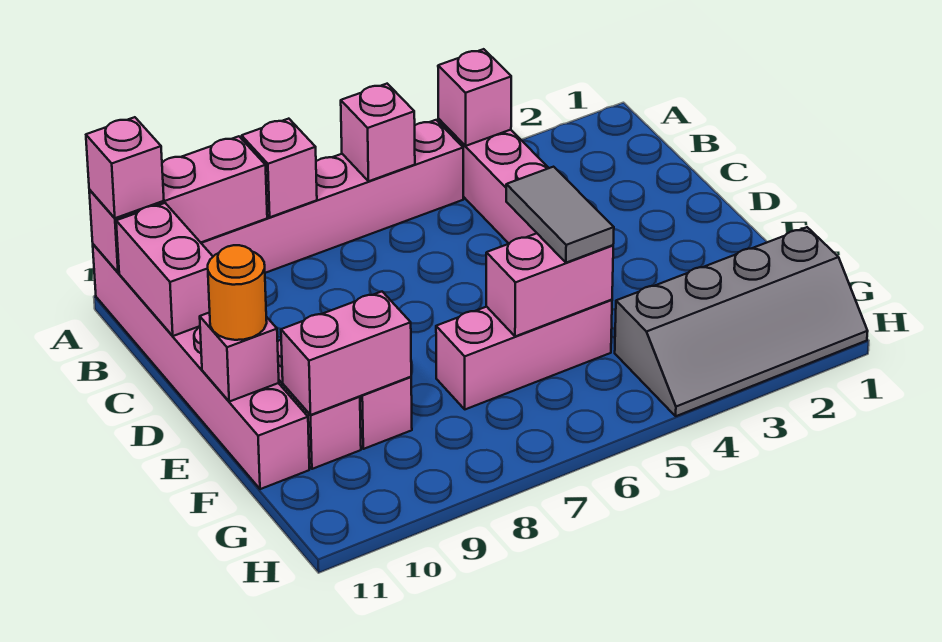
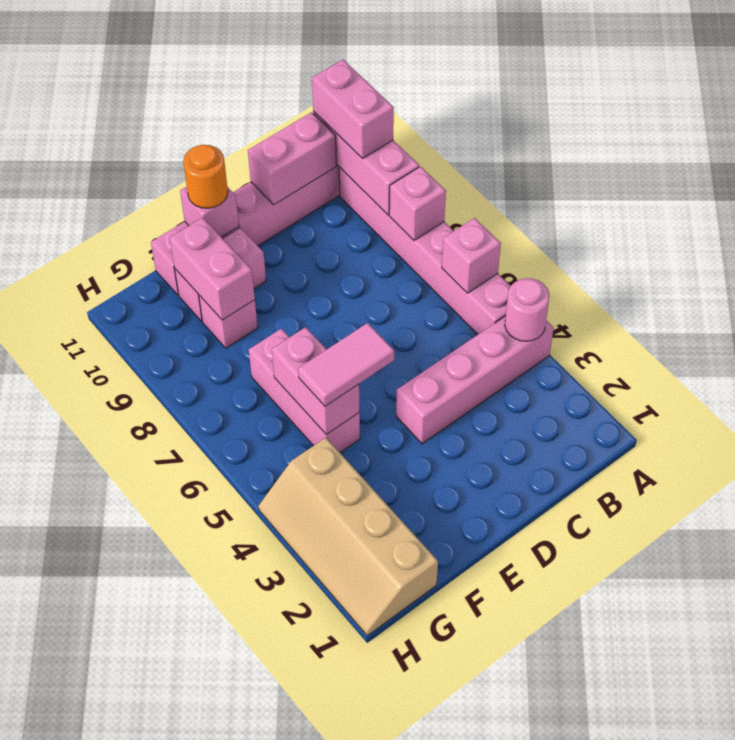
pink brick A4 level 2 -> pink round brick A4 level 2
pink brick A11 level 3 -> pink brick A10:A11 level 3
grey tile E5:F5 level 3 -> pink tile E5:F5 level 3
grey slope G1:H4 level 1 top G -> tan slope G1:H4 level 1 top G

